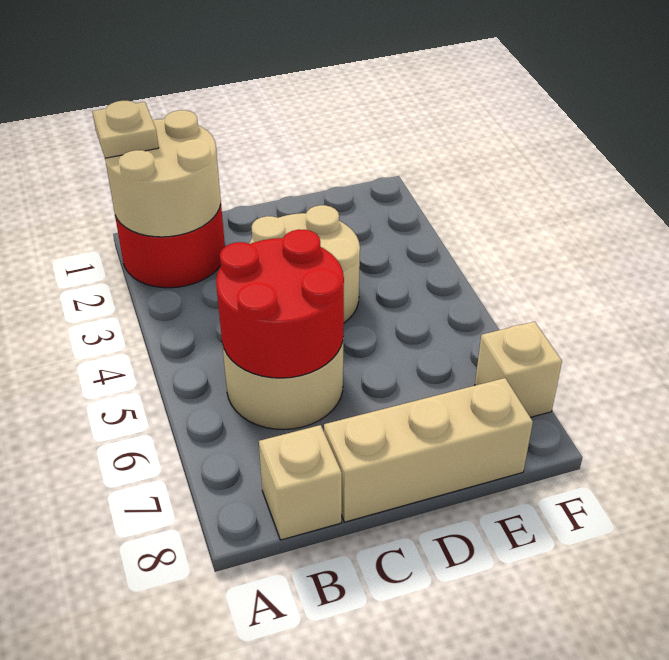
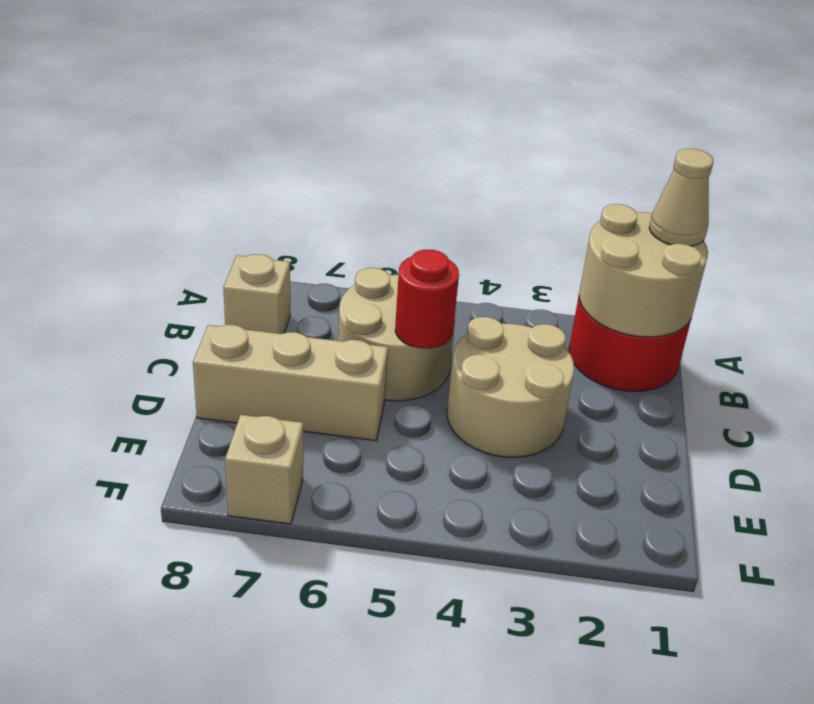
tan plate A1 level 3 -> tan cone A1 level 3
red round brick B5:C6 level 2 -> red round brick C5 level 2
tan brick C8:E8 level 1 -> tan brick D6:D8 level 1

